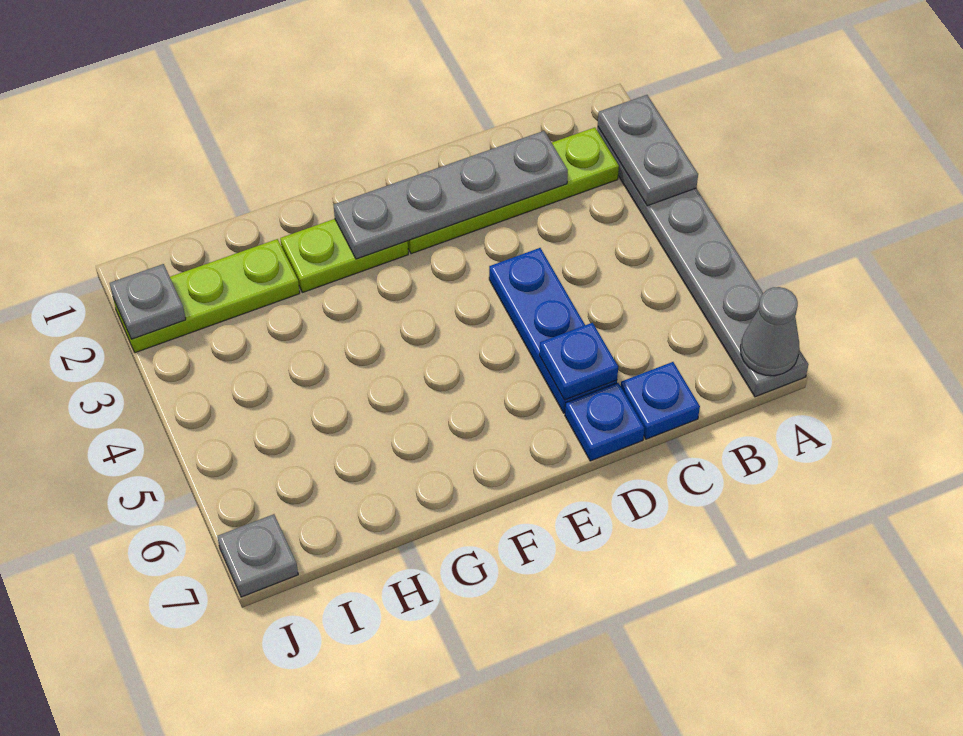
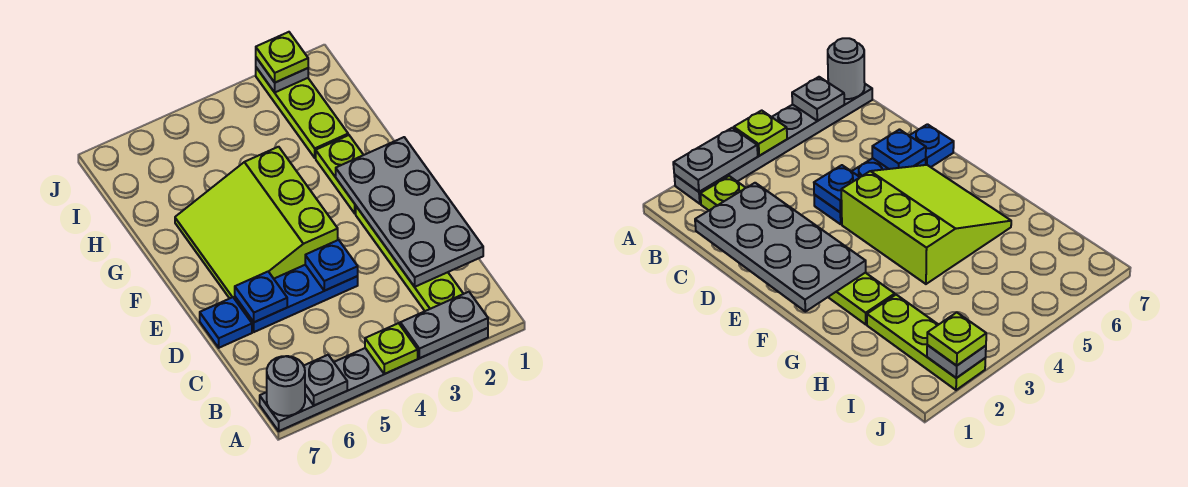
none -> lime plate A4 level 2
grey cone A7 level 2 -> grey round brick A7 level 2
grey plate C2:F2 level 2 -> grey plate C1:F2 level 2
blue plate C7 level 1 -> blue plate D4 level 2
none -> lime slope E4:G6 level 1 top 4
none -> lime plate J2 level 3
grey plate J7 level 1 -> grey plate A6 level 2

